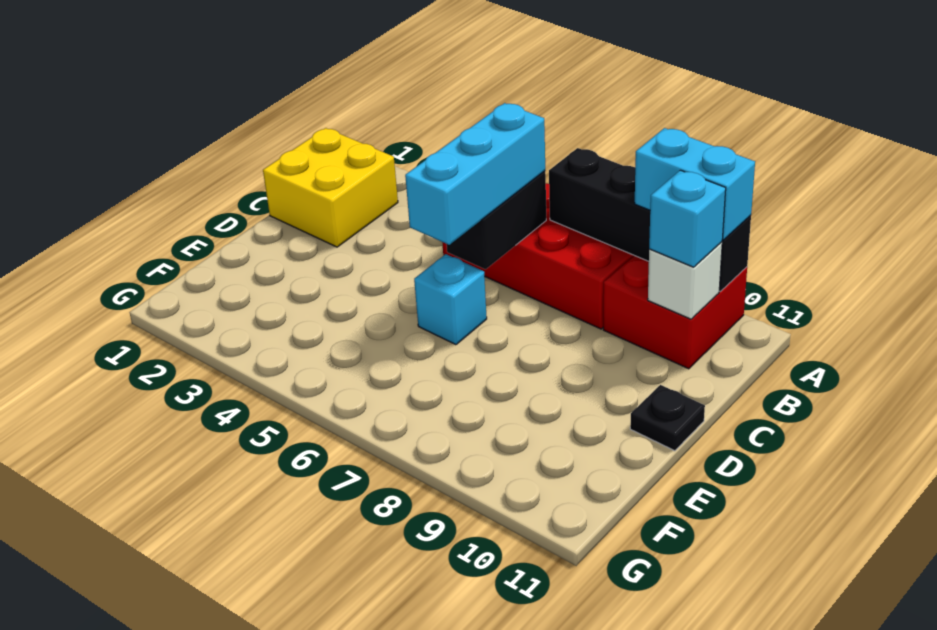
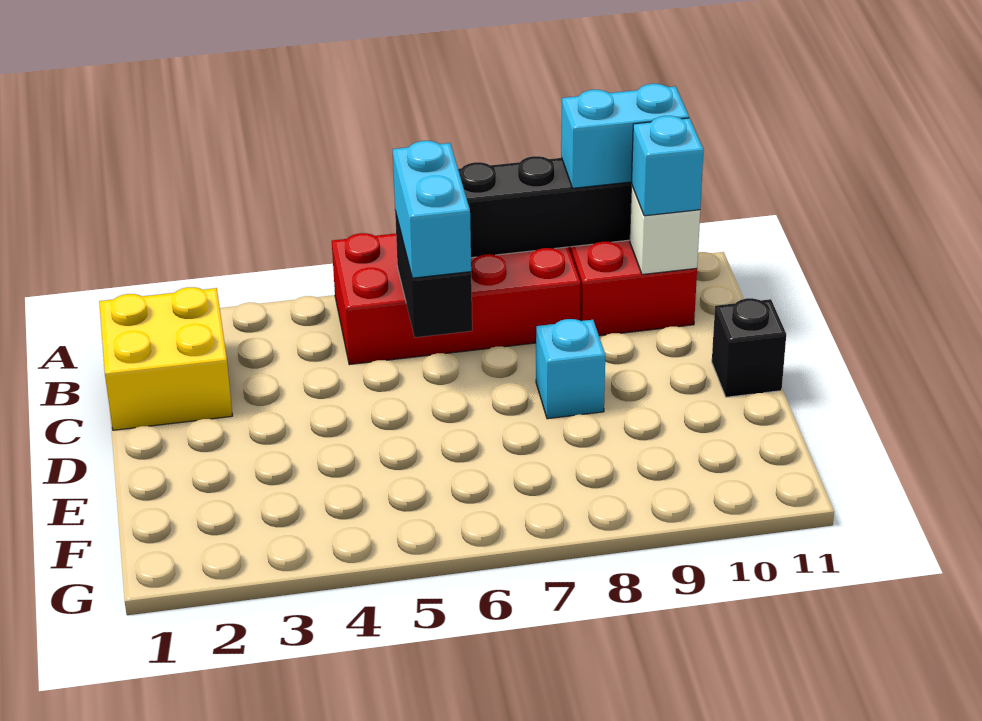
cyan brick B6:D6 level 3 -> cyan brick B6:C6 level 3
cyan brick D6 level 1 -> cyan brick D8 level 1
black plate D11 level 1 -> black brick D11 level 1

